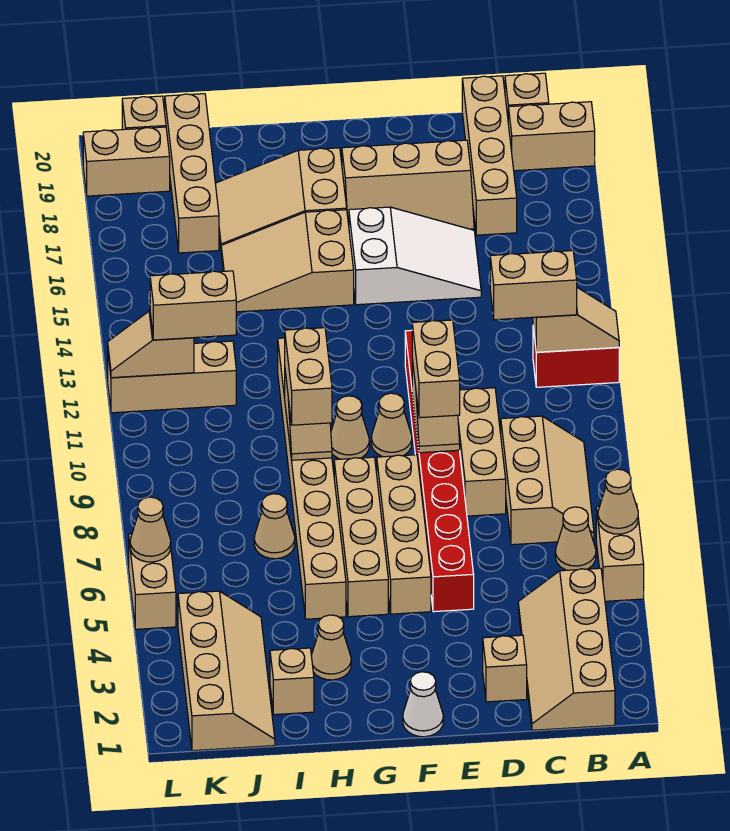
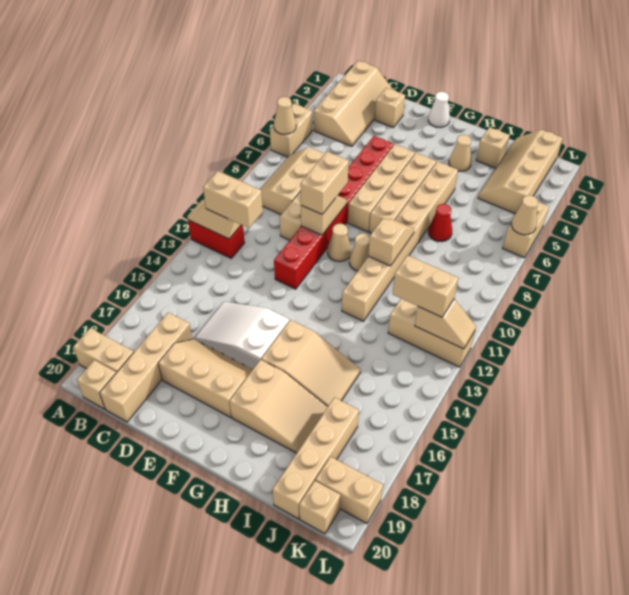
tan cone B6 level 1 -> none
tan brick H9:H10 level 3 -> none
tan cone I7 level 1 -> red cone I7 level 1

